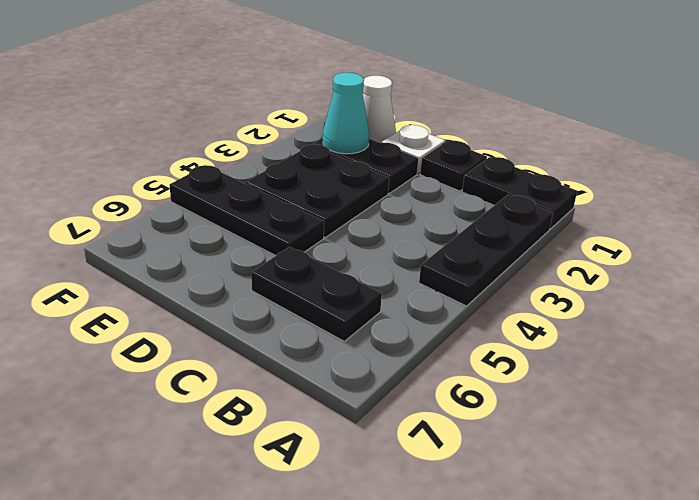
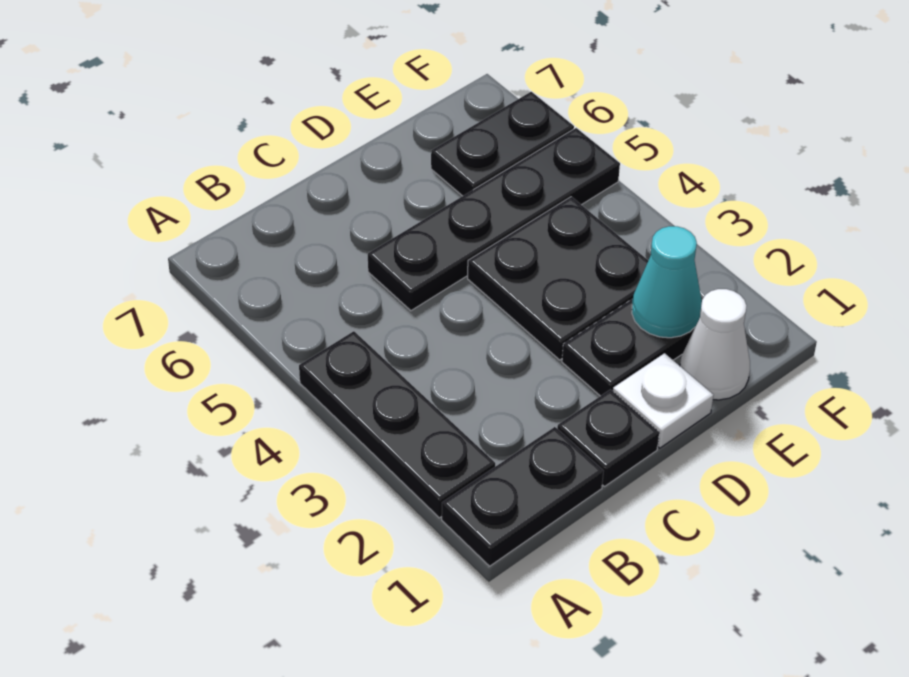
black plate B6:C6 level 1 -> black plate E6:F6 level 1
black plate D5:F5 level 1 -> black plate C5:F5 level 1

